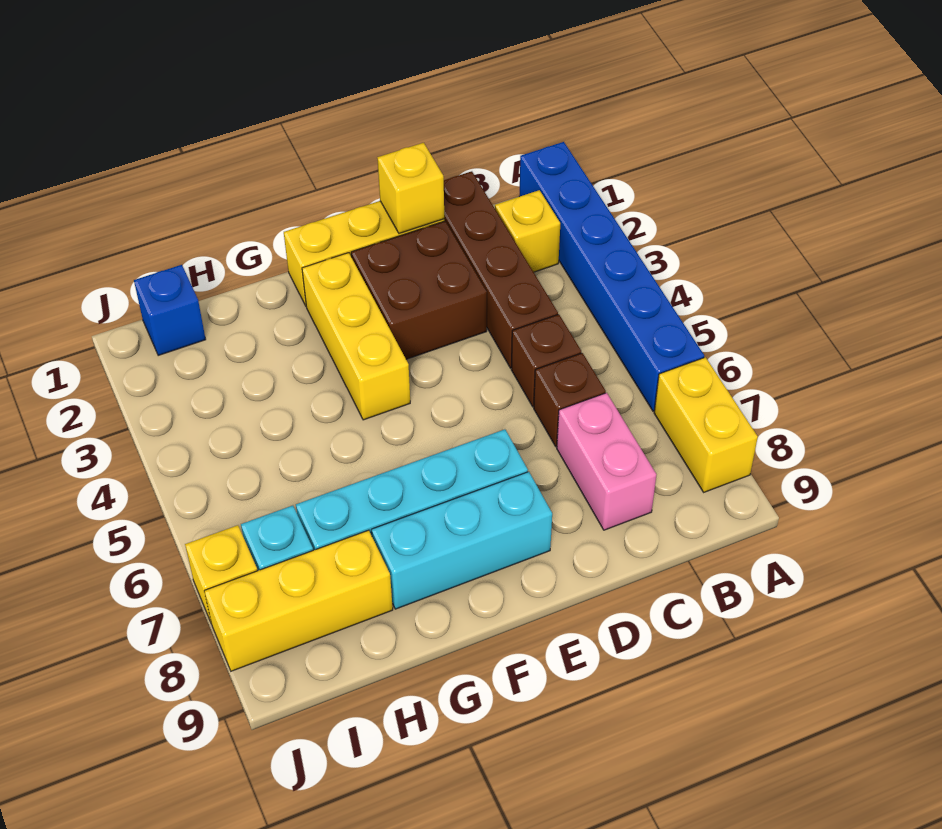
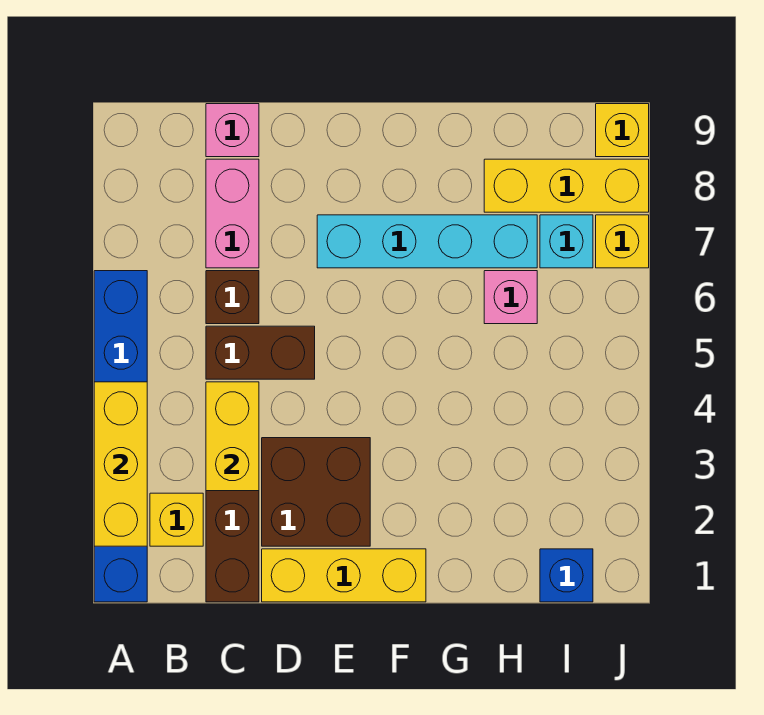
yellow brick A7:A8 level 1 -> yellow brick C3:C4 level 2
brown brick C5 level 1 -> brown brick C5:D5 level 1
none -> pink brick C9 level 1
yellow brick D1 level 2 -> yellow brick J9 level 1
cyan brick E8:G8 level 1 -> none
yellow brick F2:F4 level 1 -> yellow brick A2:A4 level 2
none -> pink brick H6 level 1

